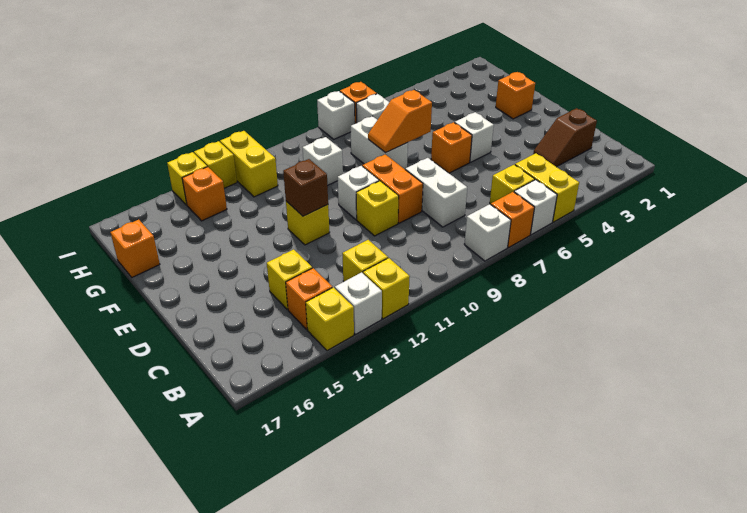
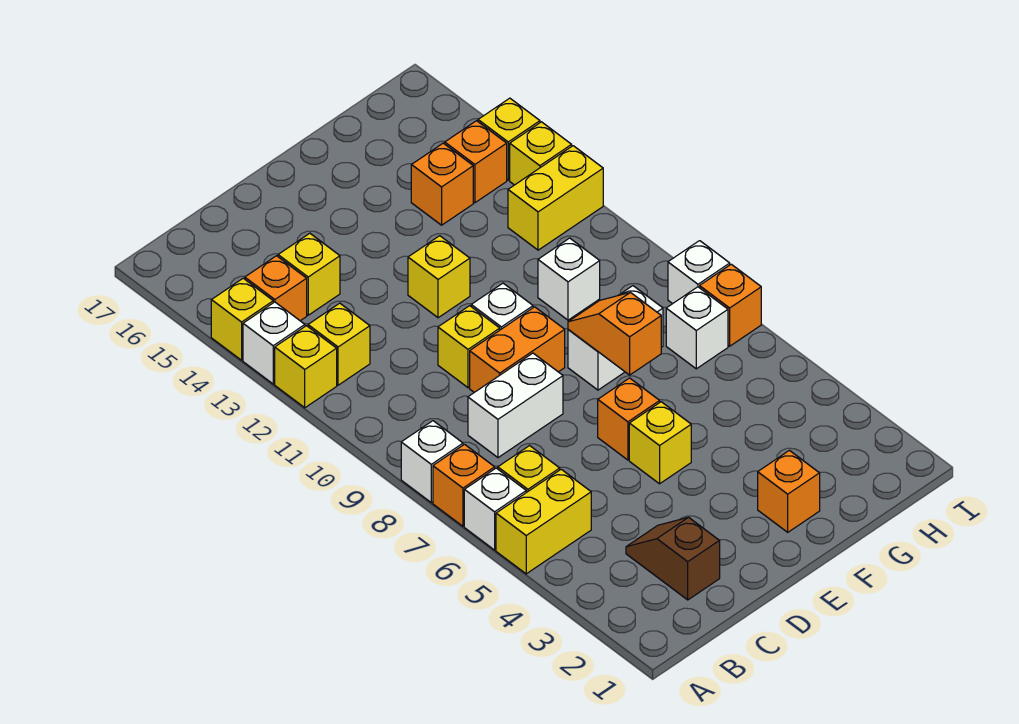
white brick E5 level 1 -> yellow brick E5 level 1
brown brick E12 level 2 -> none
orange brick G17 level 1 -> orange brick G14 level 1

